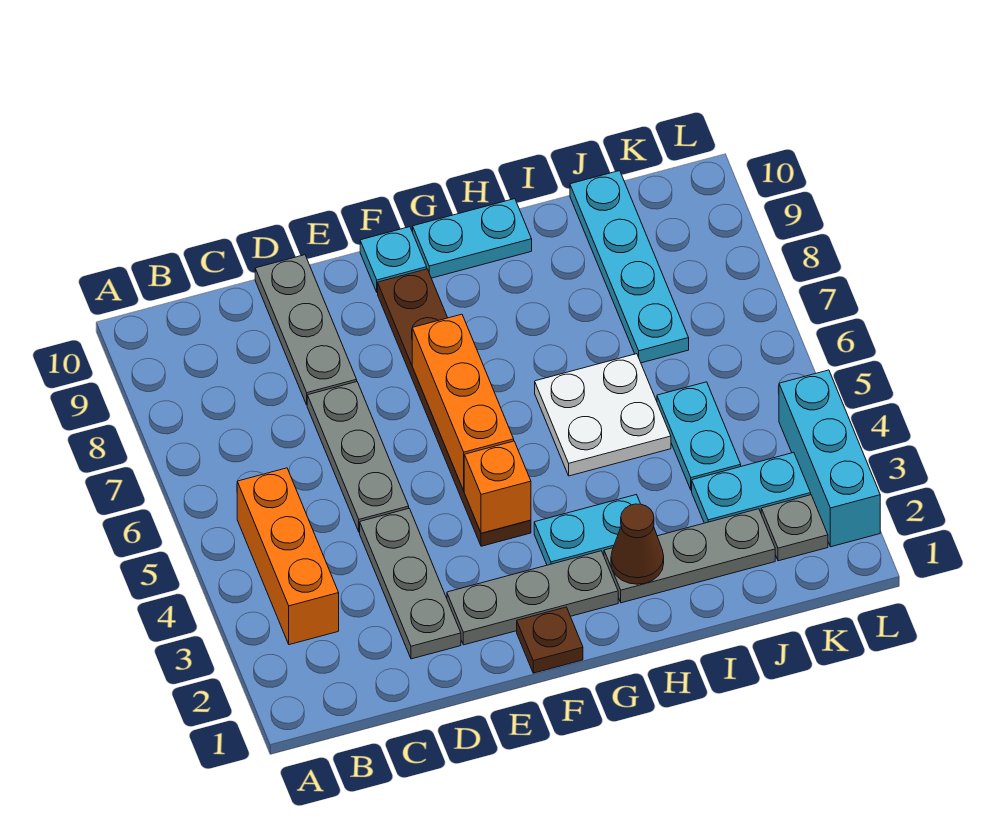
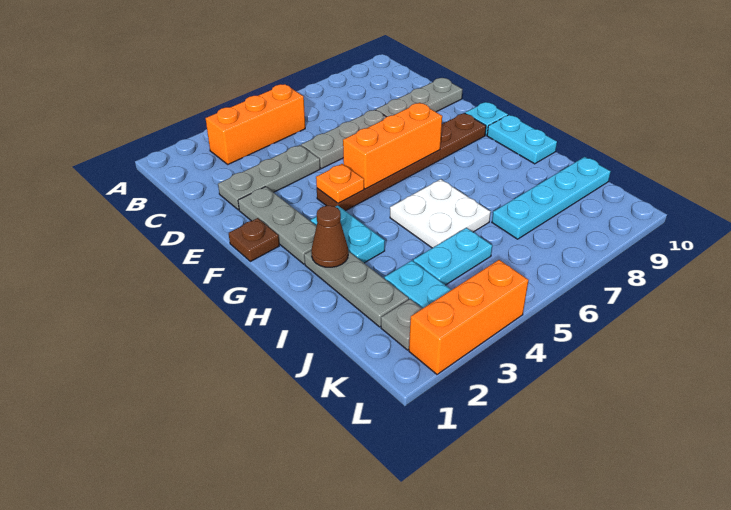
orange brick F4 level 2 -> orange plate F4 level 2
cyan brick L2:L4 level 1 -> orange brick L2:L4 level 1

